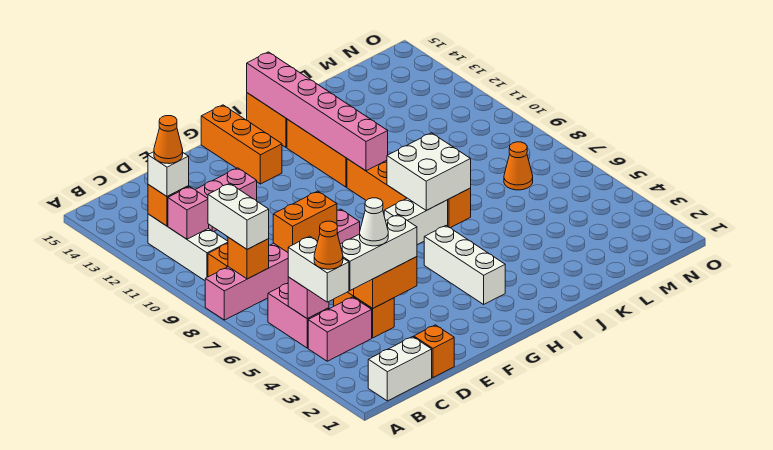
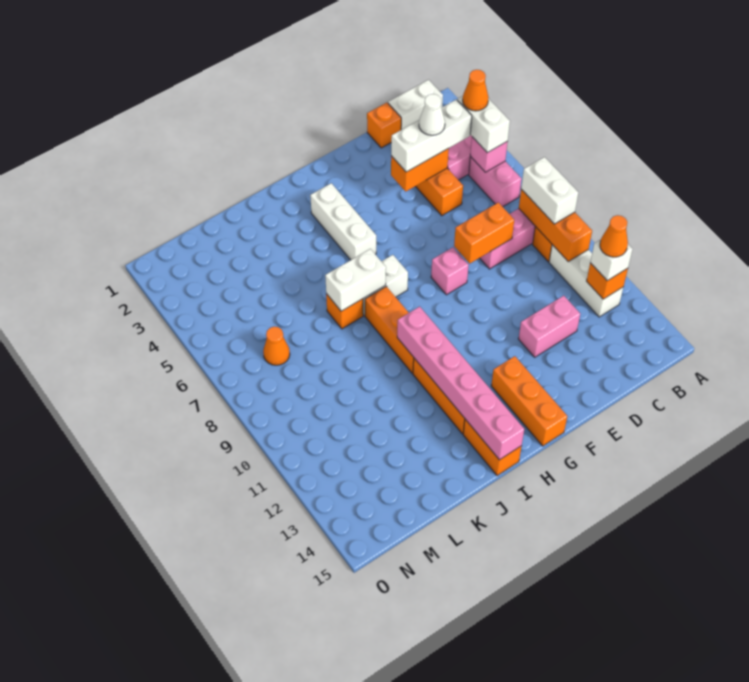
orange brick B8 level 2 -> orange brick B8:B10 level 2
pink brick B11 level 2 -> none
white brick I7:J8 level 2 -> white brick I7:J7 level 2

